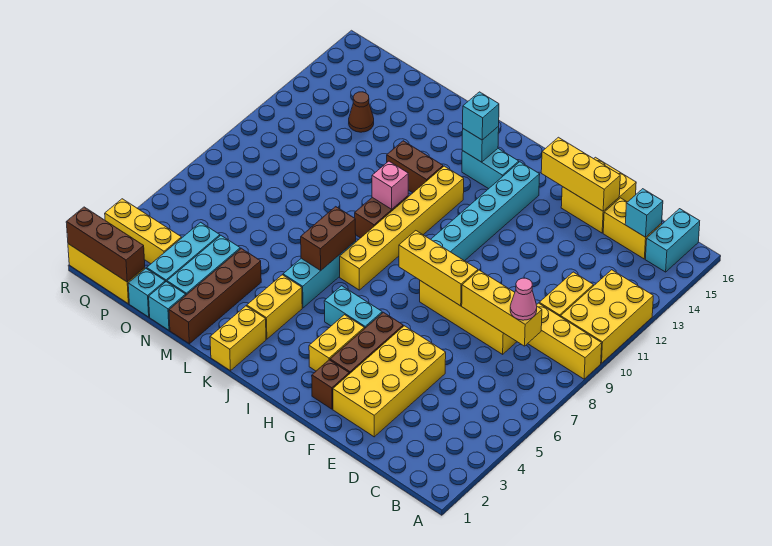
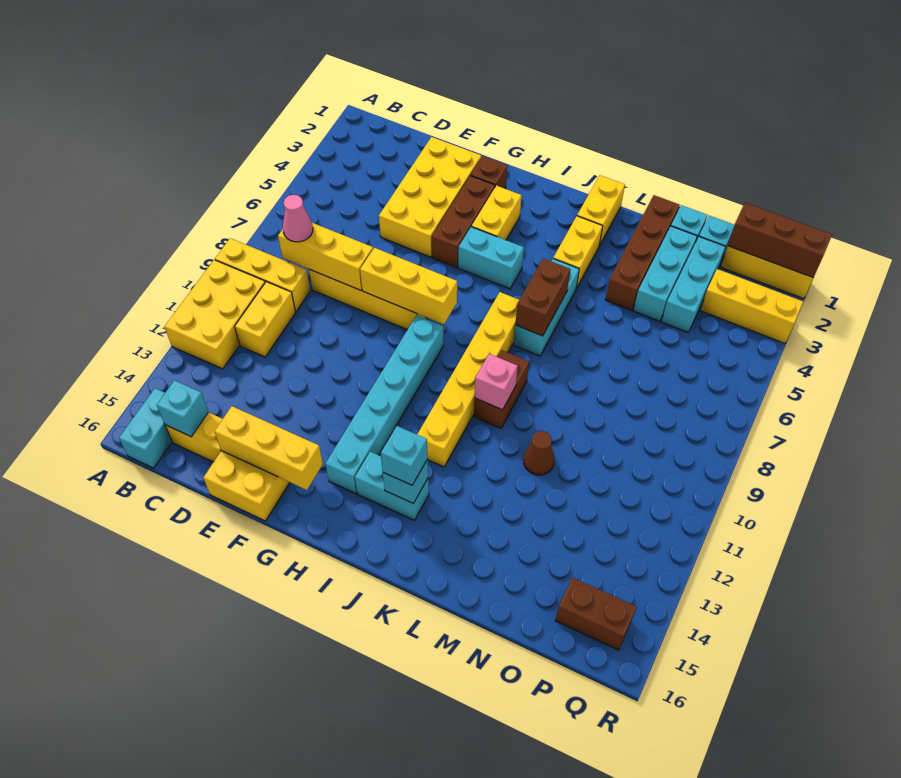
brown brick K12:L12 level 1 -> brown brick P15:Q15 level 1
brown cone O13 level 1 -> brown cone M11 level 1

